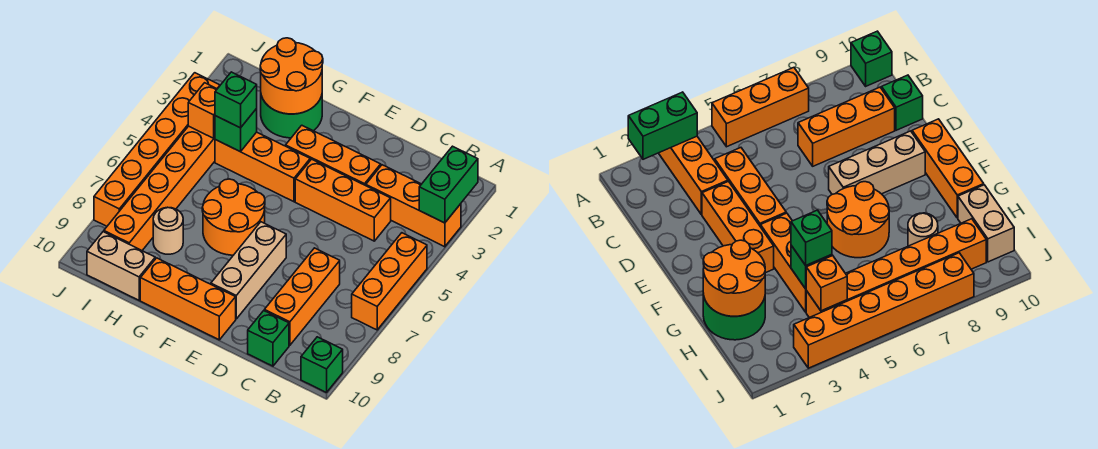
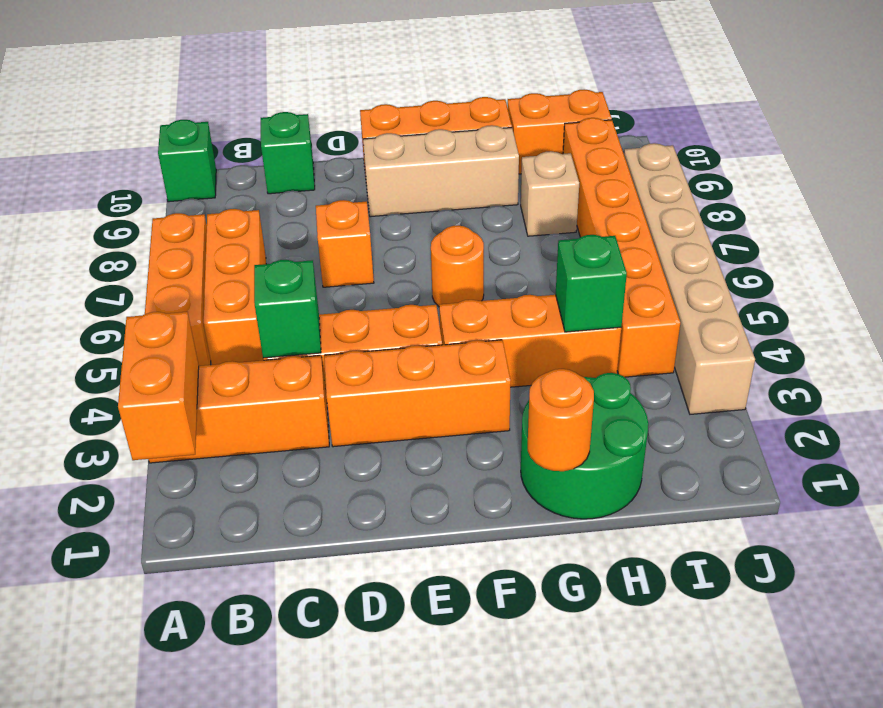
green brick A2:A3 level 2 -> orange brick A2:A3 level 2
orange brick C7:C9 level 1 -> orange brick B5:B7 level 1
tan brick E7:E9 level 1 -> tan brick E9:G9 level 1
orange round brick F6:G7 level 1 -> orange round brick F6 level 1
orange round brick G1:H2 level 2 -> orange round brick G1 level 2
green brick H4 level 3 -> green brick C4 level 2
tan round brick H8 level 1 -> tan brick H8 level 1
tan brick H10:I10 level 1 -> orange brick H10:I10 level 1
orange brick I4 level 2 -> orange brick D7 level 1
orange brick J3:J8 level 1 -> tan brick J3:J8 level 1

